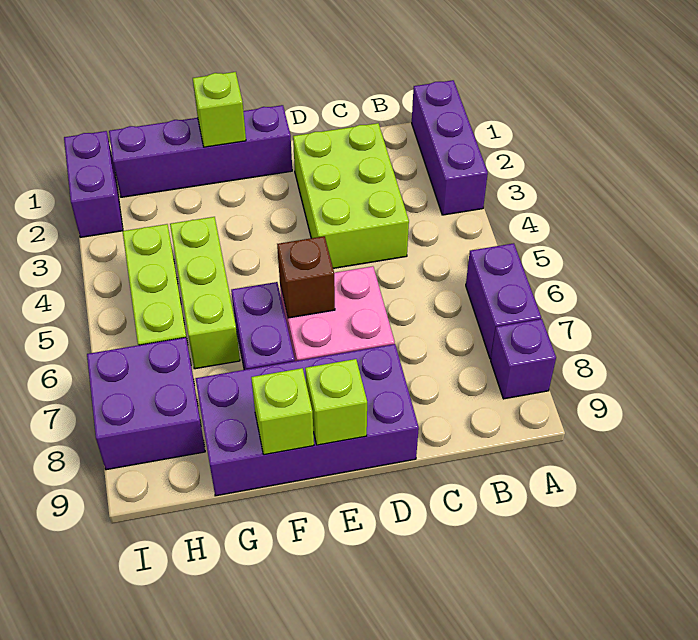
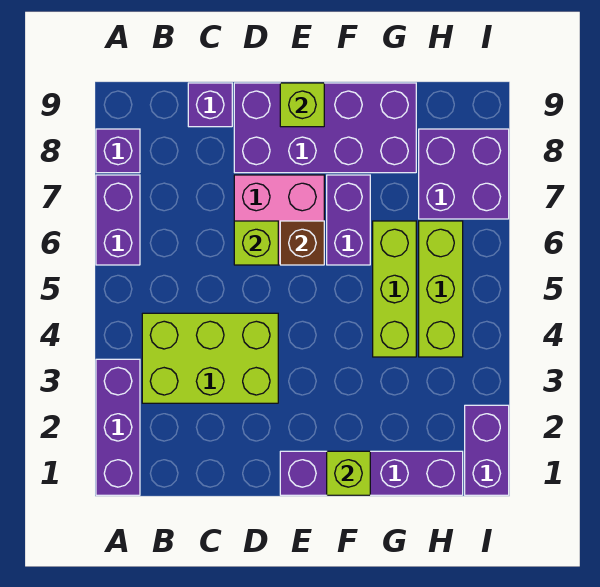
lime brick C2:D4 level 1 -> lime brick B3:D4 level 1
none -> purple brick C9 level 1
lime brick F9 level 2 -> lime brick D6 level 2

